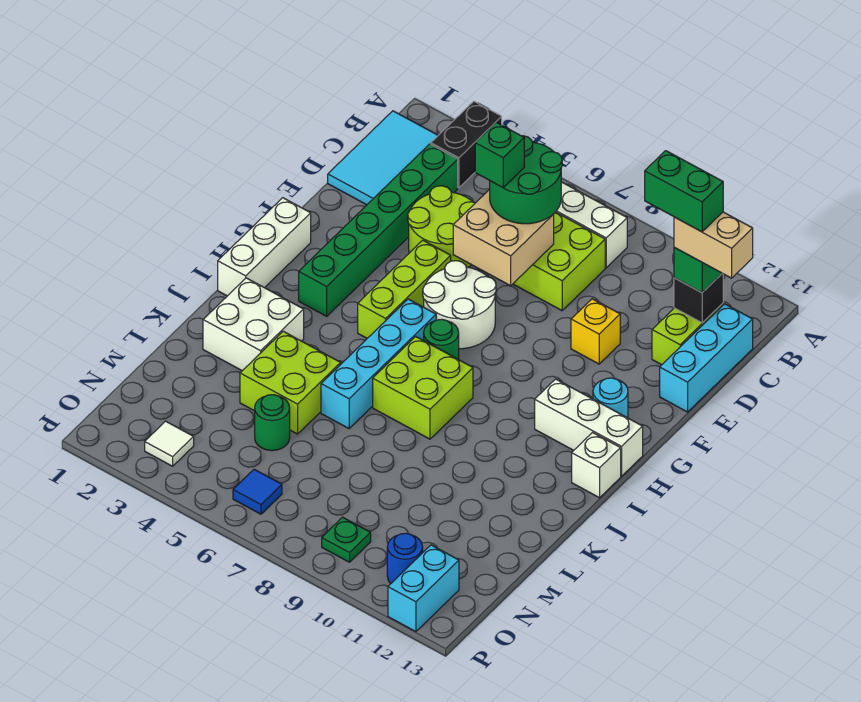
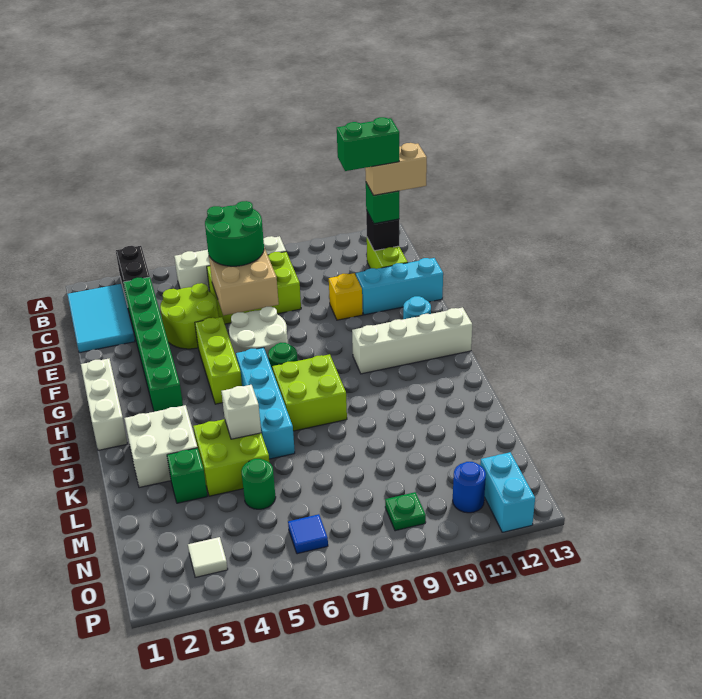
cyan brick C13:E13 level 1 -> cyan brick E11:E13 level 1
green brick D6 level 4 -> green brick L3 level 1
white brick H11:H13 level 1 -> white brick H10:H13 level 1
white brick I13 level 1 -> white brick K5 level 2

